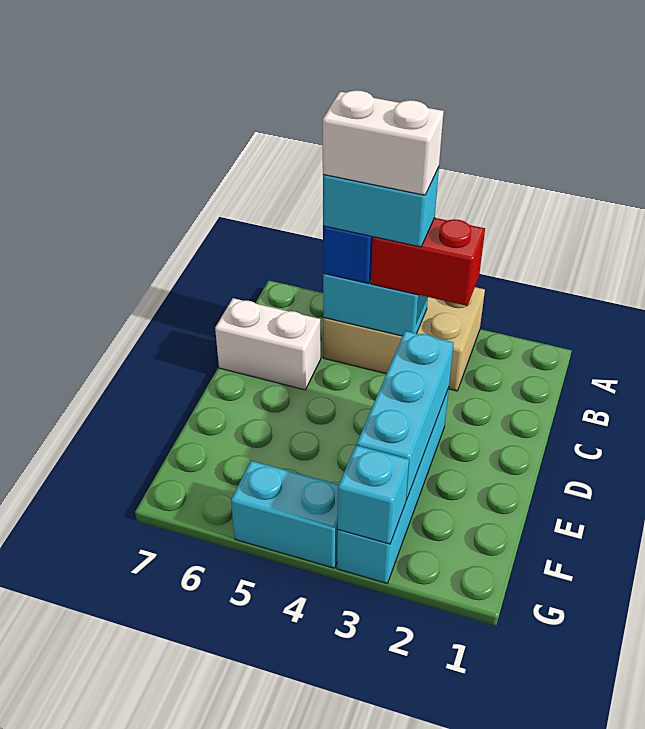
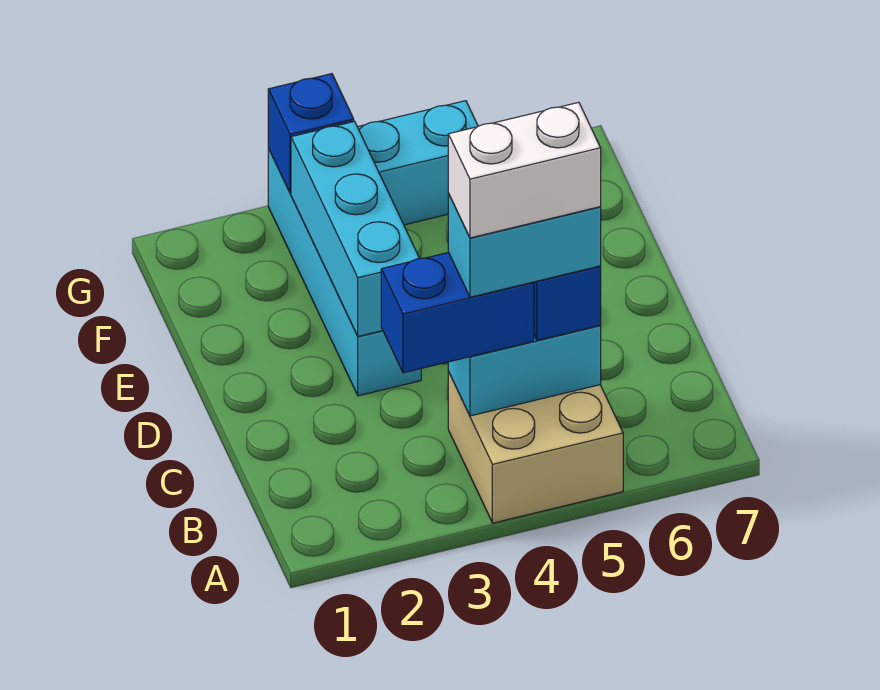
tan brick A3:B5 level 1 -> tan brick A4:B5 level 1
red brick B3:B4 level 3 -> blue brick B3:B4 level 3
white brick C6:C7 level 1 -> none
cyan brick G3 level 2 -> blue brick G3 level 2

